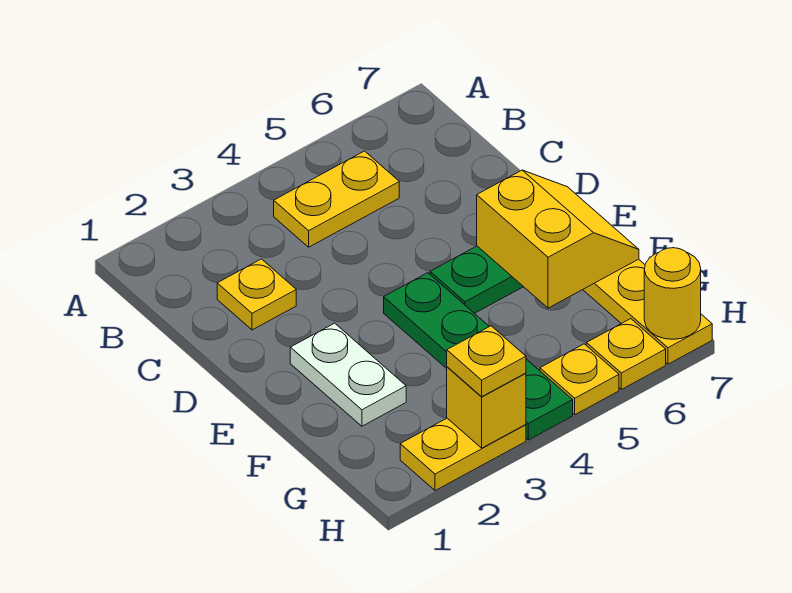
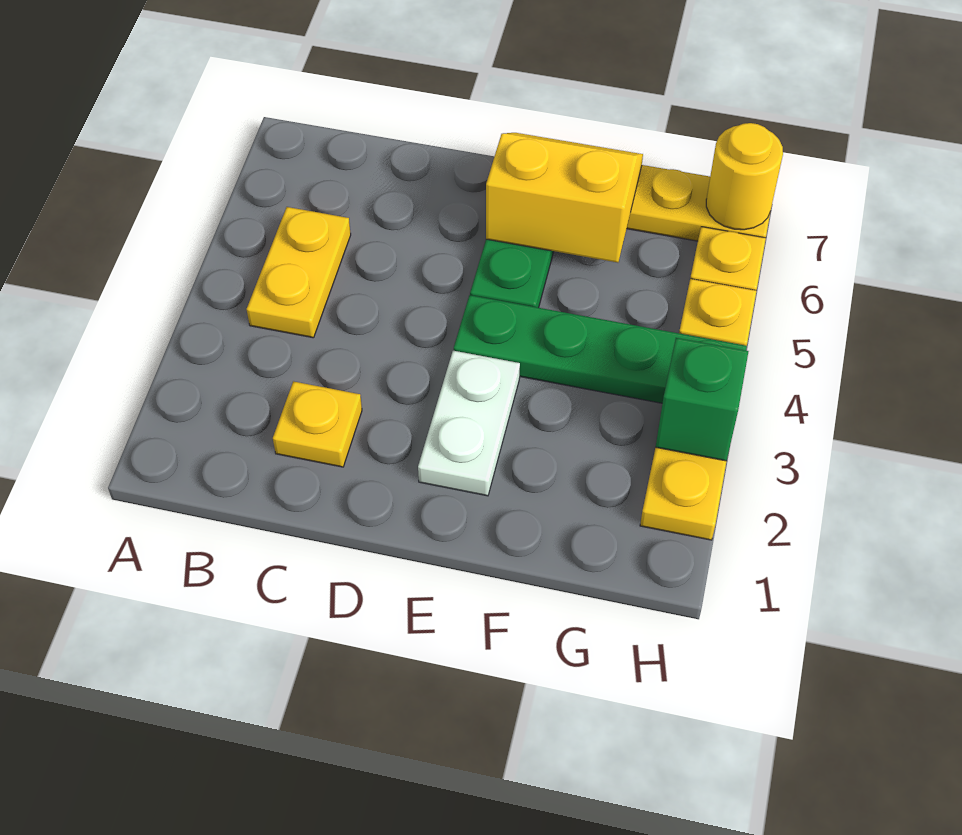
white plate E2:F2 level 1 -> white plate E2:E3 level 1
yellow brick H3 level 2 -> green brick H3 level 2
yellow plate H3 level 3 -> none

